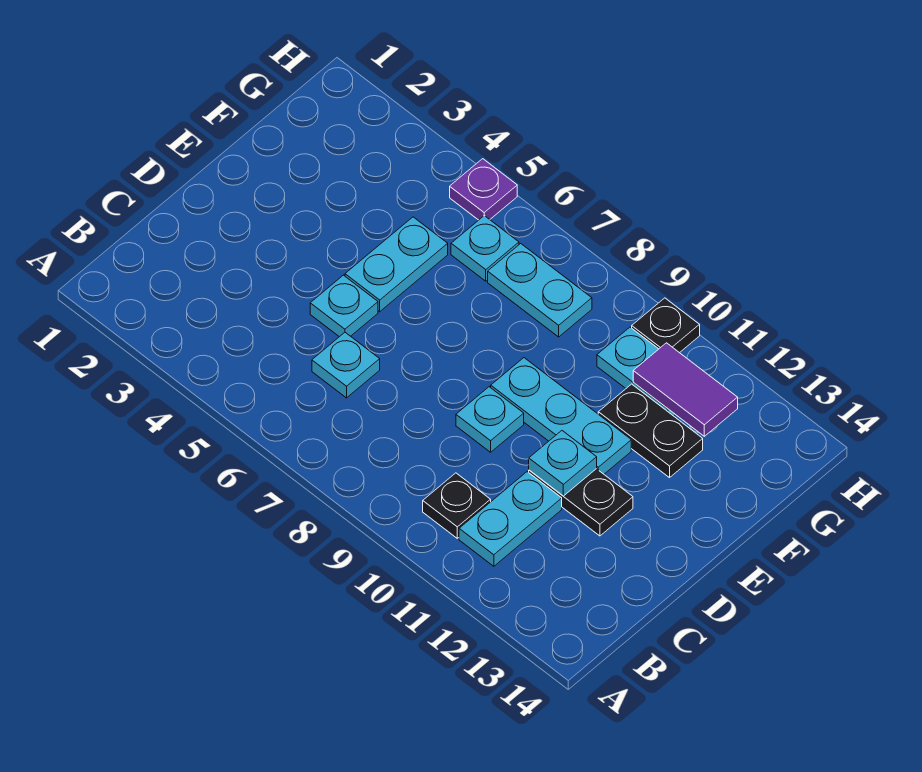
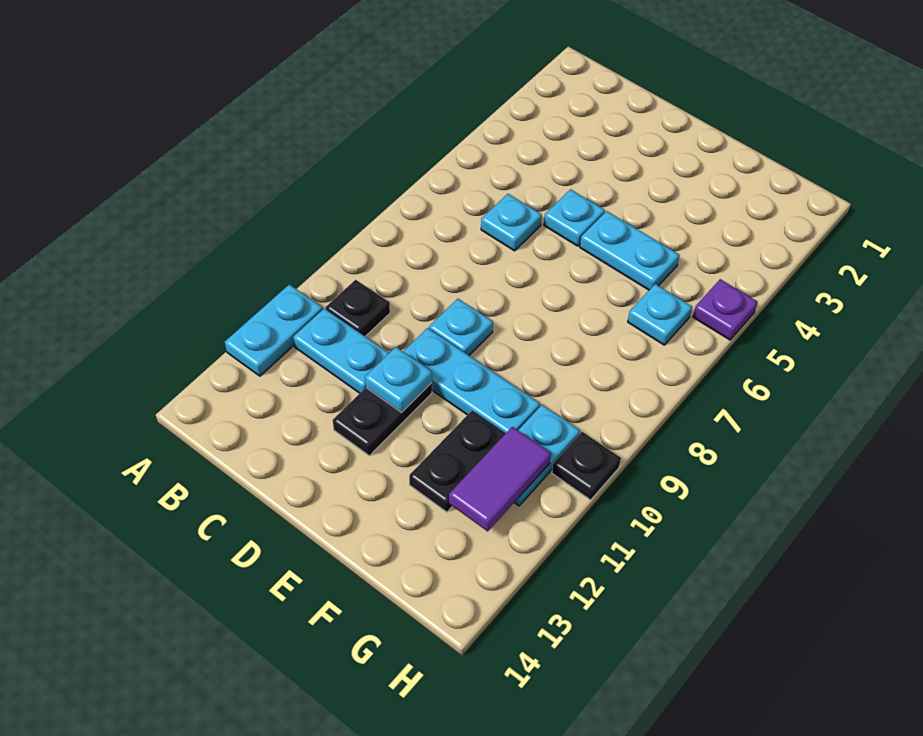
cyan plate E9:E11 level 1 -> cyan plate D10:F10 level 1
cyan plate G7:G8 level 1 -> cyan plate A11:A12 level 1

